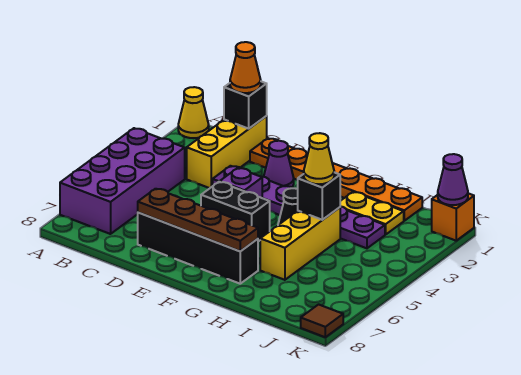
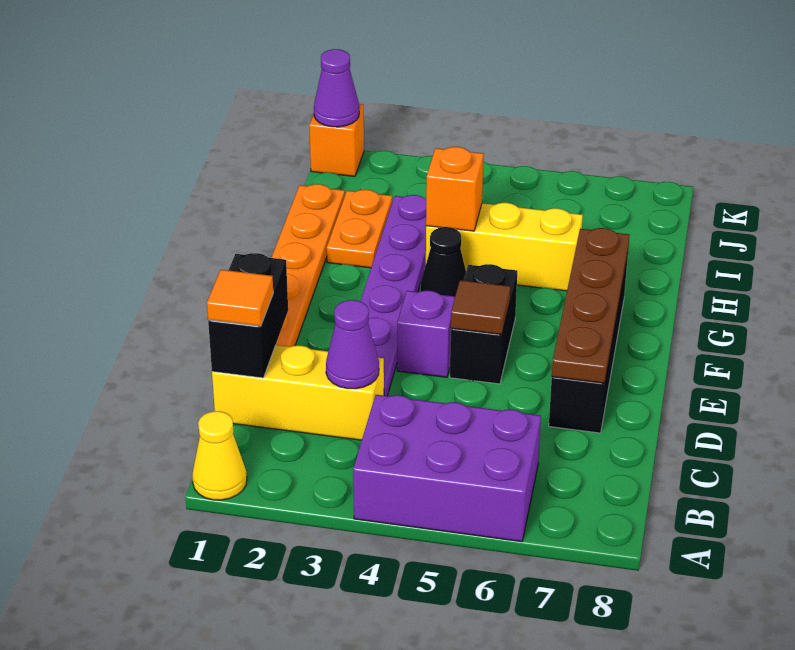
purple brick A4:B7 level 1 -> purple brick A4:B6 level 1
black brick C1 level 2 -> black brick C1:D1 level 2
orange cone C1 level 3 -> orange tile C1 level 3
purple cone E2 level 1 -> purple cone C3 level 2
yellow plate H2:I2 level 1 -> orange plate H2:I2 level 1
black brick H4 level 2 -> orange brick H4 level 2
yellow cone H4 level 3 -> none
brown tile K8 level 1 -> brown tile E5 level 2

